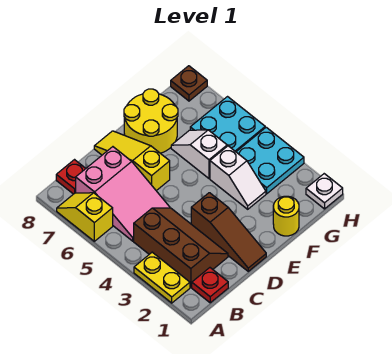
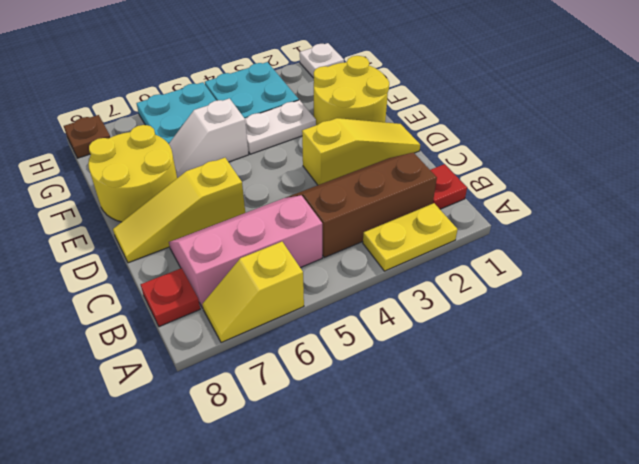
pink slope B5:C7 level 1 top 7 -> pink slope B5:C7 level 1 top B
brown slope D1:D3 level 1 top 3 -> yellow slope D1:D3 level 1 top 3
yellow round brick F1 level 1 -> yellow round brick E1:F2 level 1
white slope F3:F4 level 1 top 4 -> white plate F3:F4 level 1

